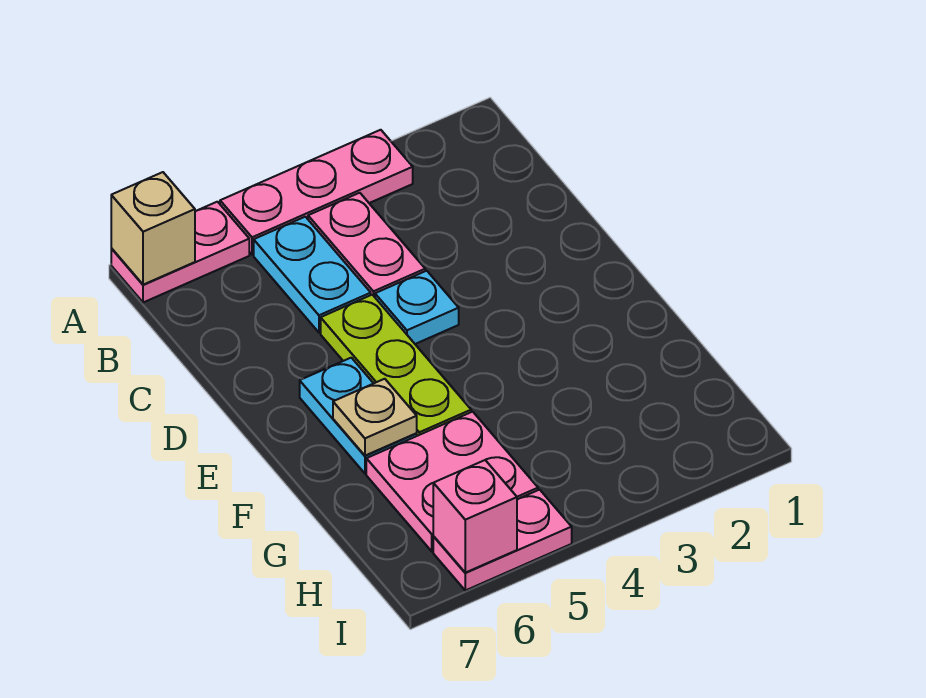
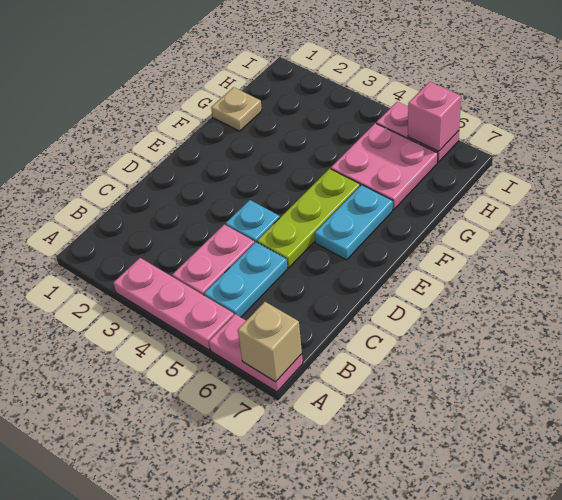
tan plate F6 level 2 -> tan plate G1 level 1

